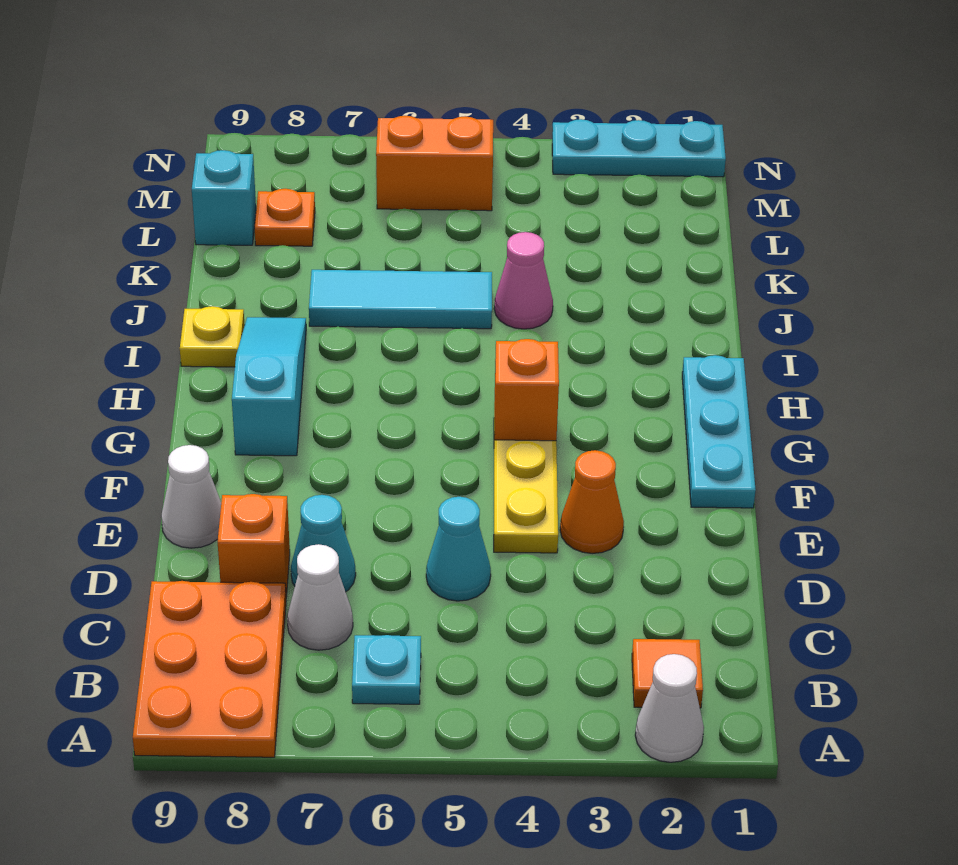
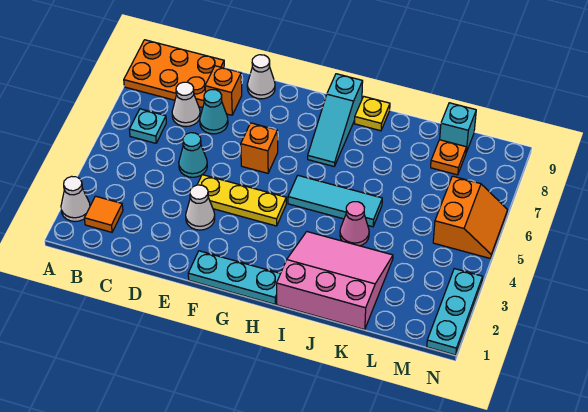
orange cone E3 level 1 -> white cone E3 level 1
orange brick G4 level 2 -> orange brick F6 level 1
cyan slope G8:I8 level 1 top G -> cyan slope H7:H9 level 1 top 9
none -> pink slope I1:K3 level 1 top 1
cyan tile J5:J7 level 1 -> cyan tile H5:J5 level 1

